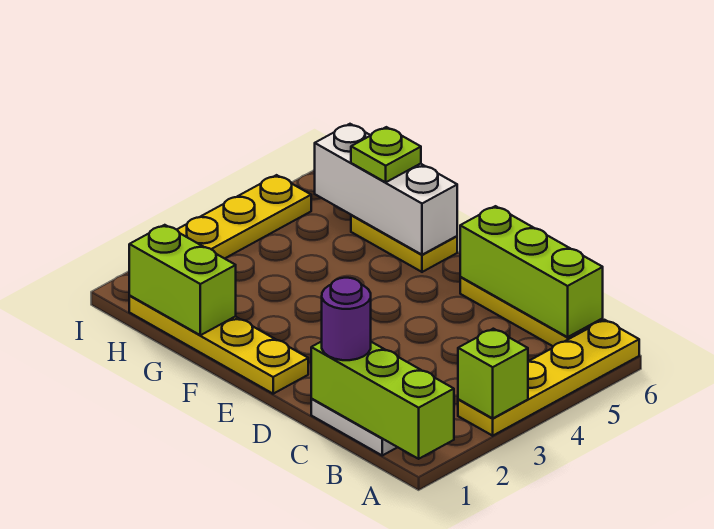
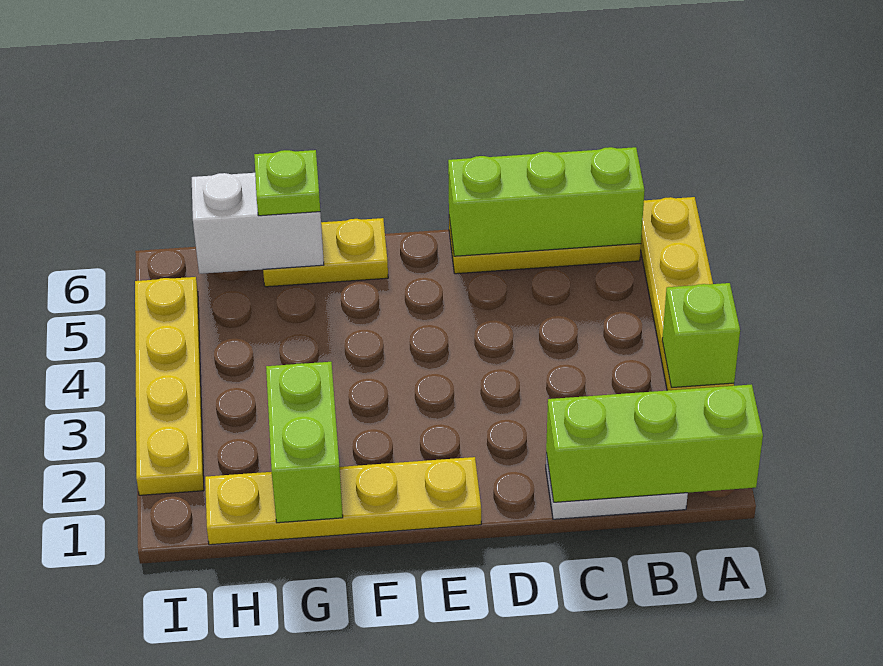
purple round brick C1 level 3 -> none
white brick F6:H6 level 2 -> white brick G6:H6 level 2
lime brick G1:H1 level 2 -> lime brick G1:G2 level 2

